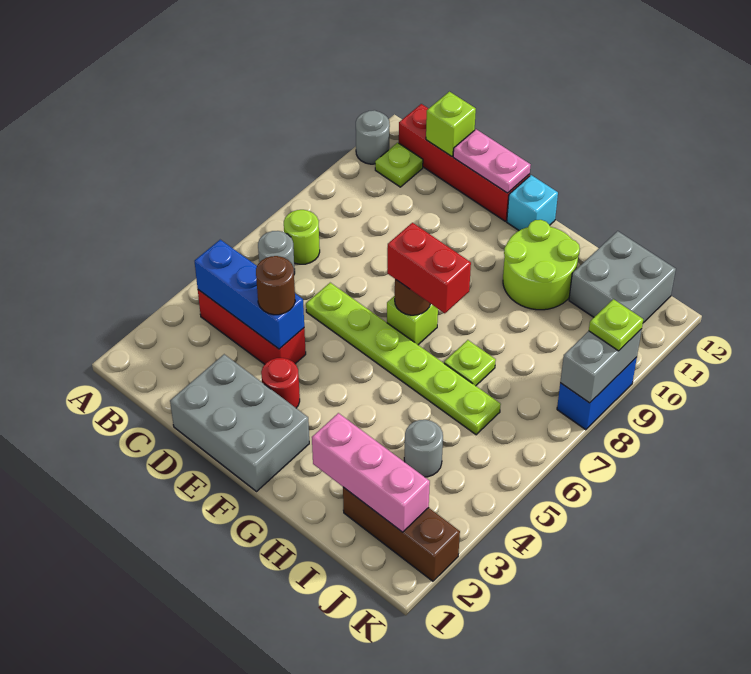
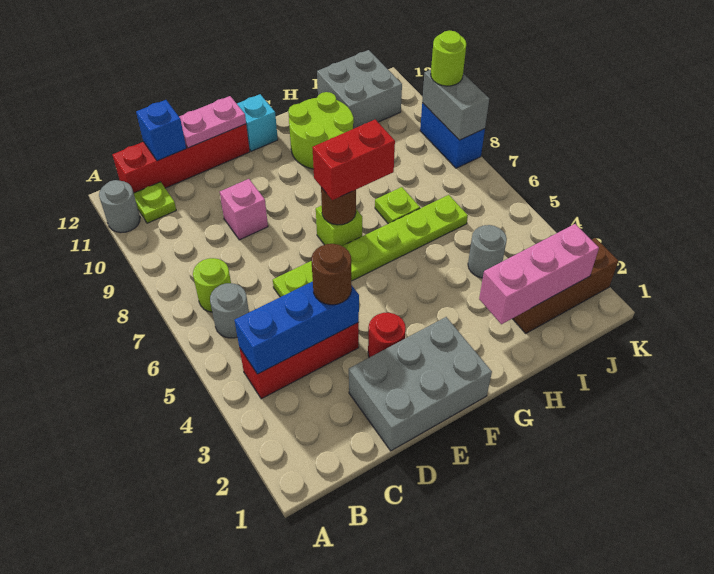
lime brick C12 level 2 -> blue brick C12 level 2
none -> pink brick D9 level 1
lime plate K9 level 3 -> lime round brick K9 level 3

